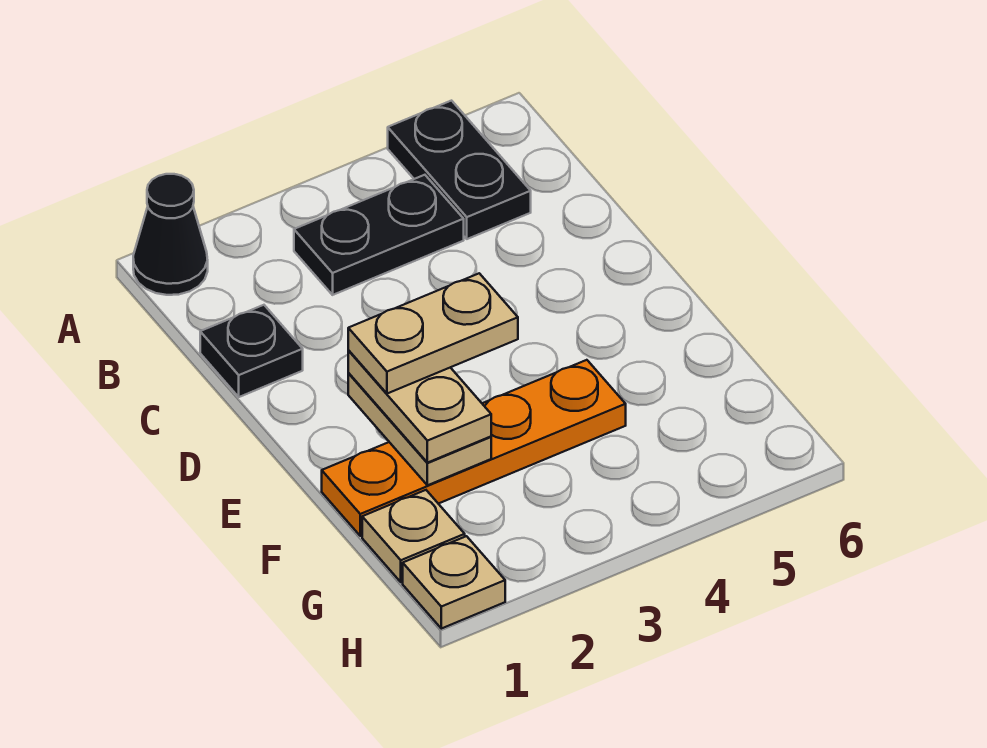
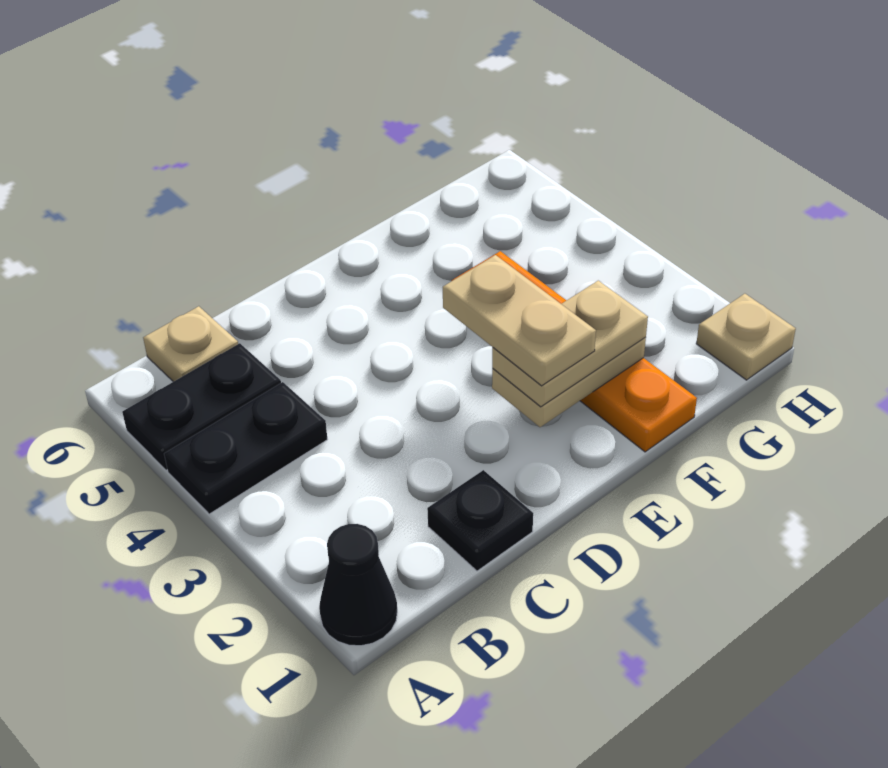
black plate B3:B4 level 1 -> black plate A4:B4 level 1
tan plate G1 level 1 -> tan plate B6 level 1

